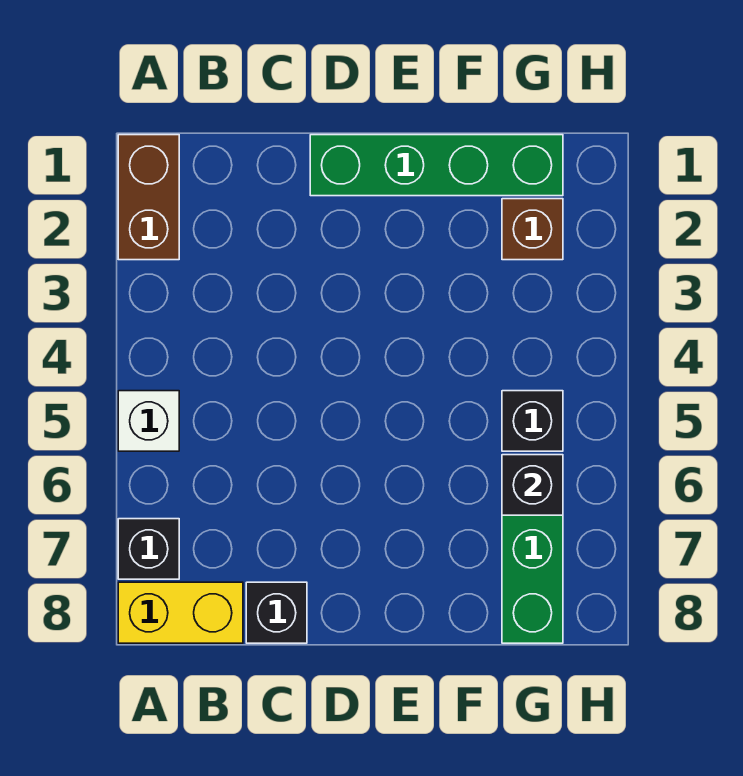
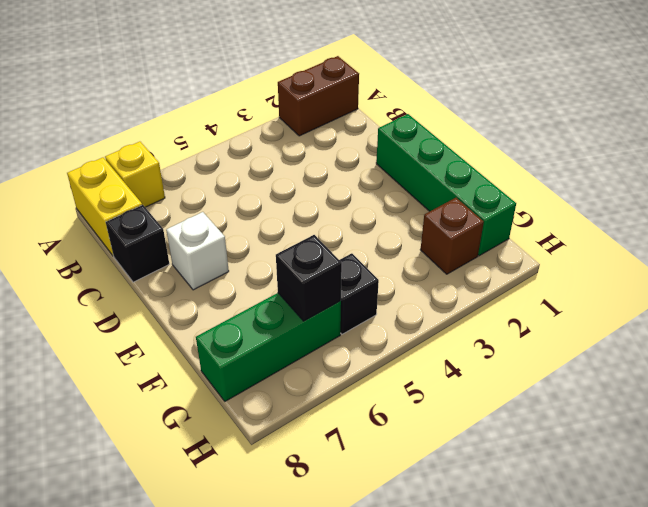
white brick A5 level 1 -> white brick D7 level 1
black brick A7 level 1 -> yellow brick A7 level 1

